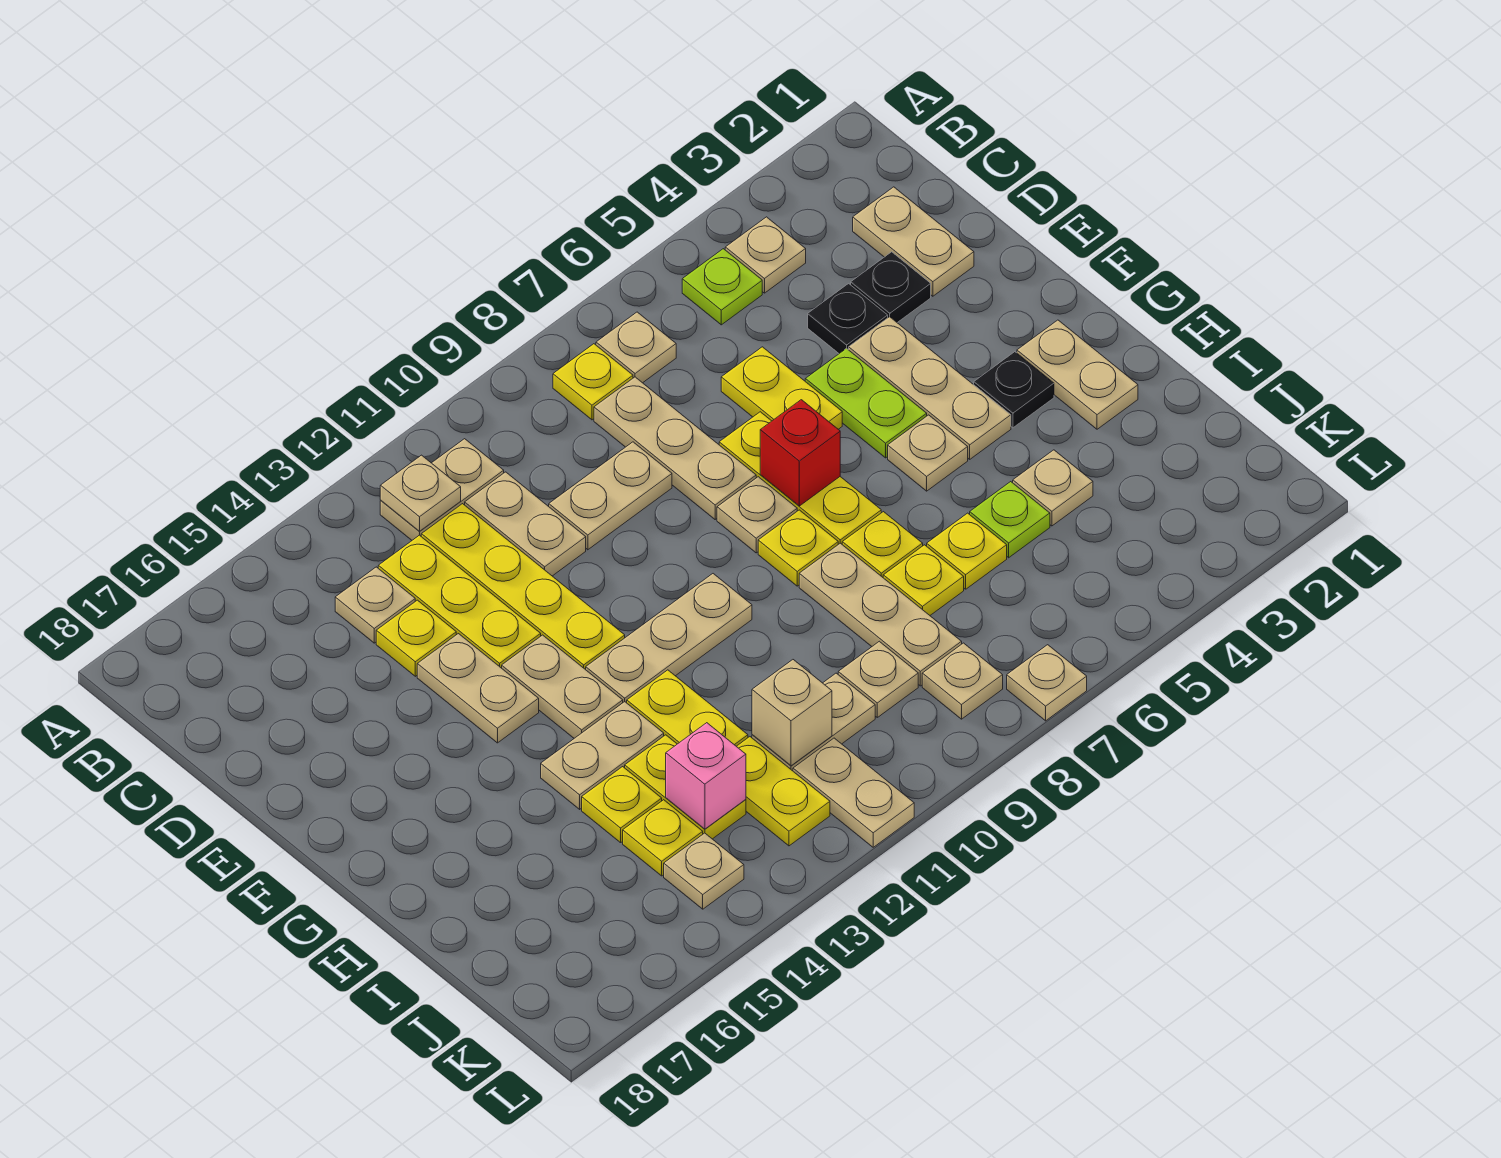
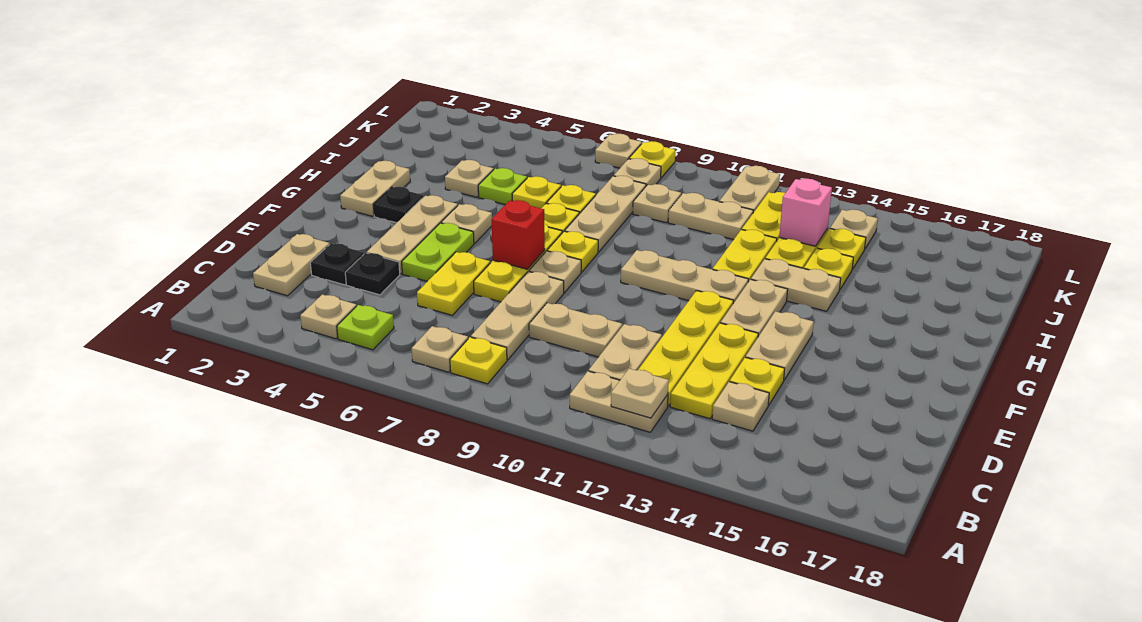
tan brick J11 level 2 -> none
none -> yellow plate L8 level 1

